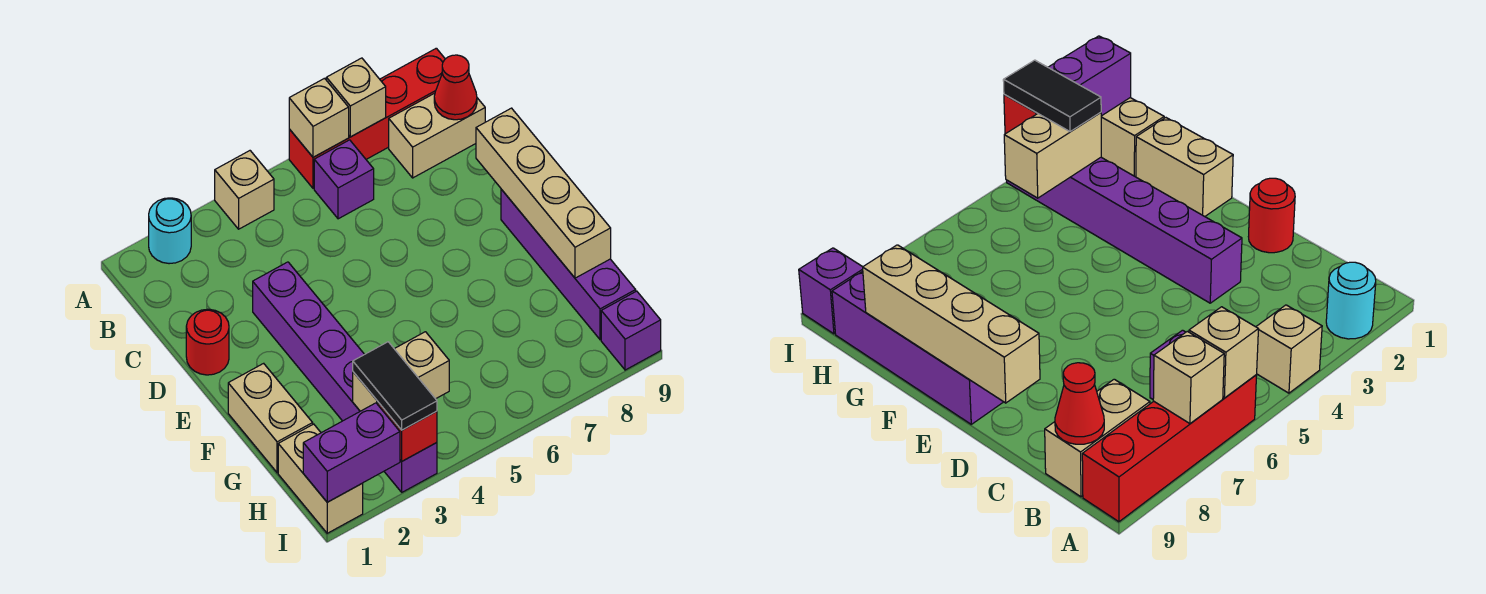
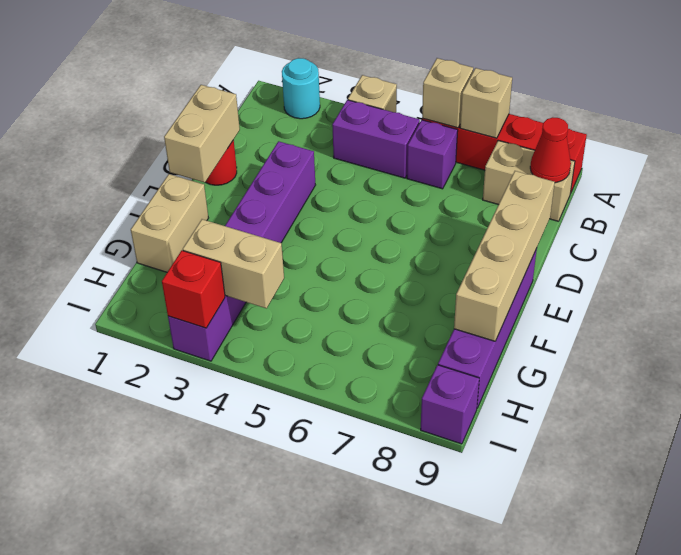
tan brick H1:I1 level 1 -> tan brick D1:E1 level 2
black tile H3:I3 level 3 -> none
purple brick I1:I2 level 2 -> purple brick B4:B5 level 1

